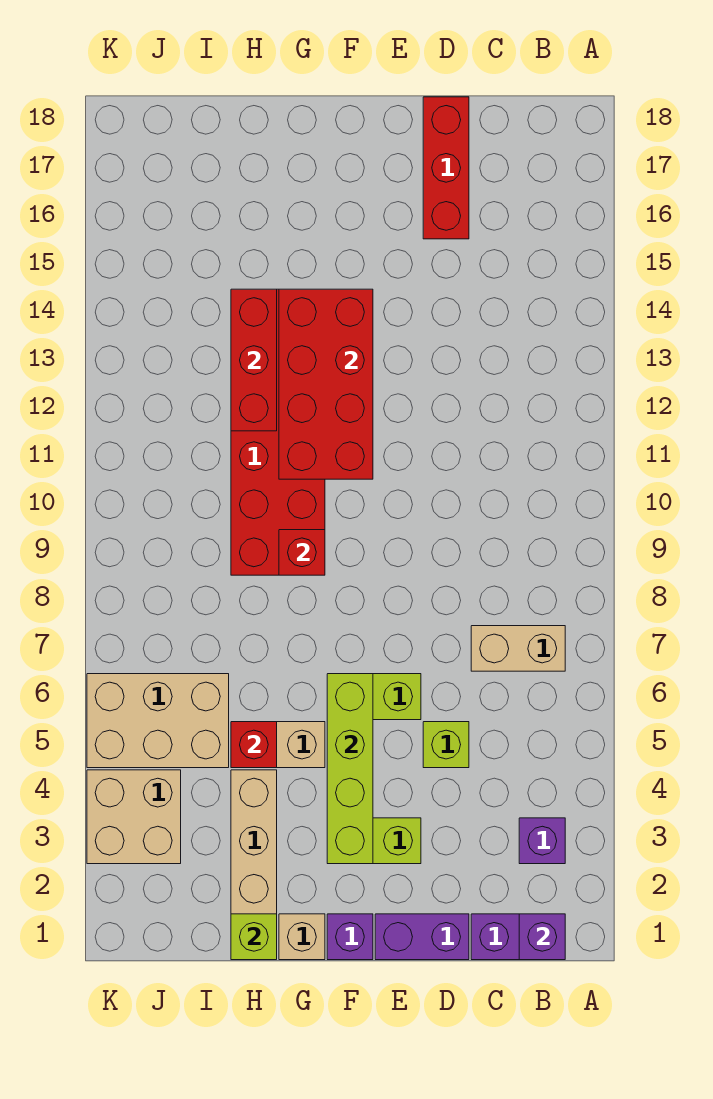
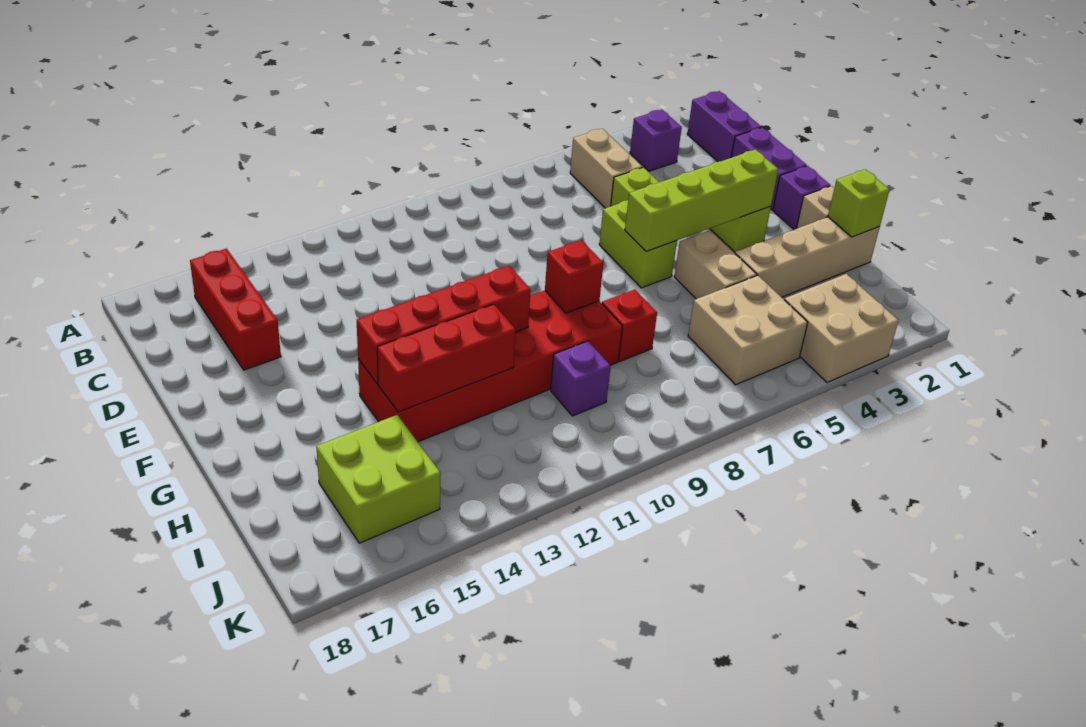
purple brick B1 level 2 -> purple brick I10 level 1
tan brick B7:C7 level 1 -> tan brick B5:C5 level 1
red brick D16:D18 level 1 -> red brick B16:D16 level 1
red brick F11:G14 level 2 -> red brick G11:G14 level 2
red brick H5 level 2 -> red brick H8 level 1
tan brick I5:K6 level 1 -> tan brick I5:J6 level 1
none -> lime brick I15:J16 level 1

